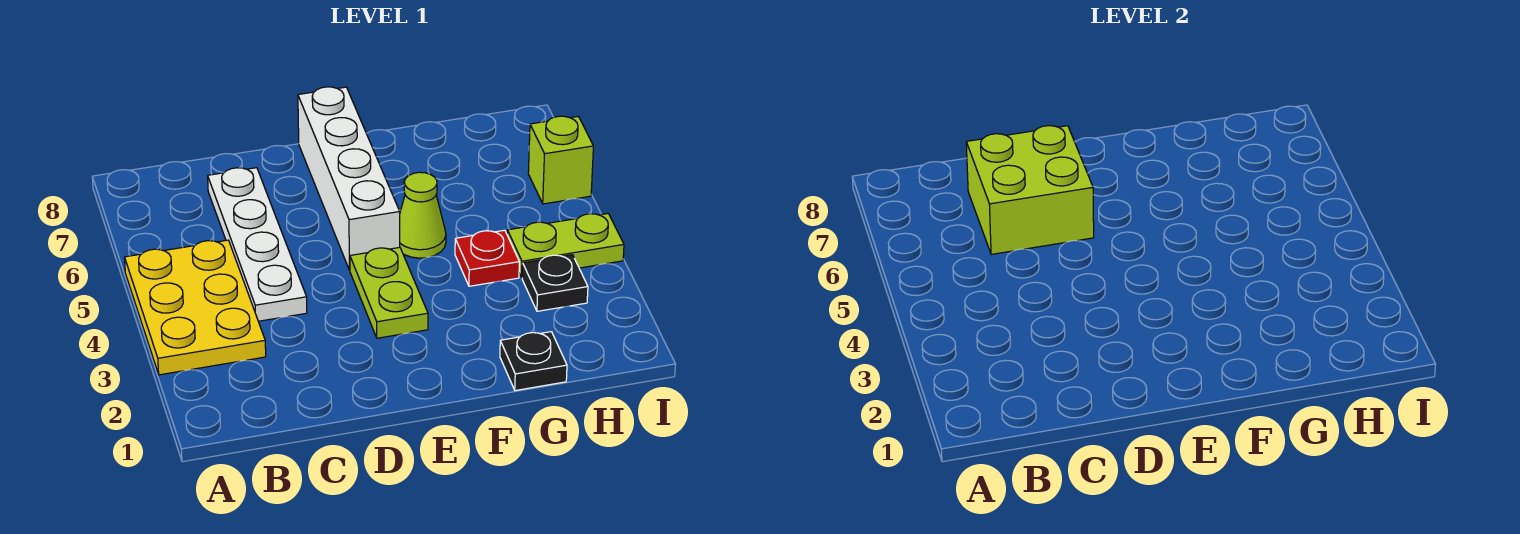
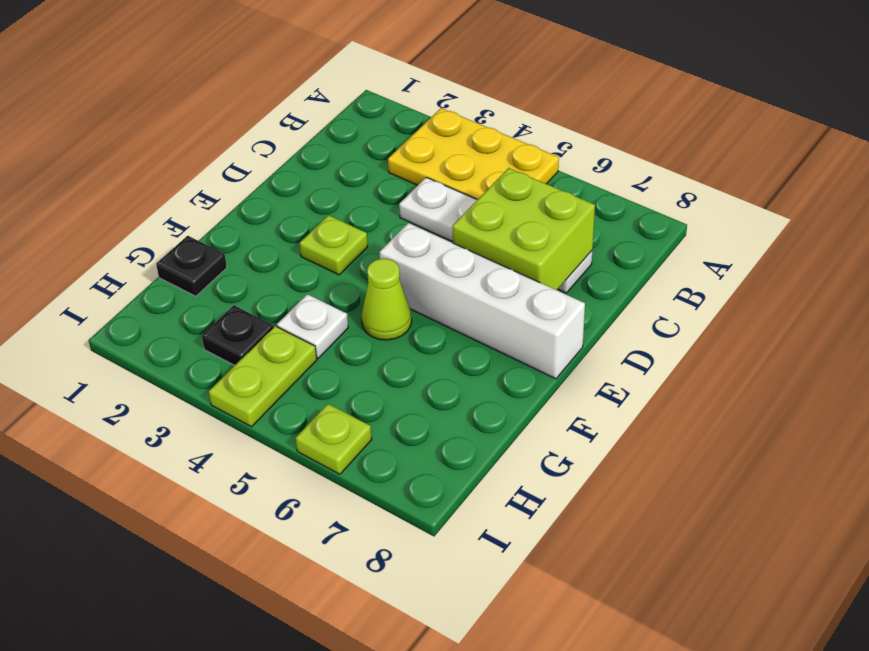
lime plate E3:E4 level 1 -> lime plate E3 level 1
red plate G4 level 1 -> white plate G4 level 1
lime brick I6 level 1 -> lime plate I6 level 1

